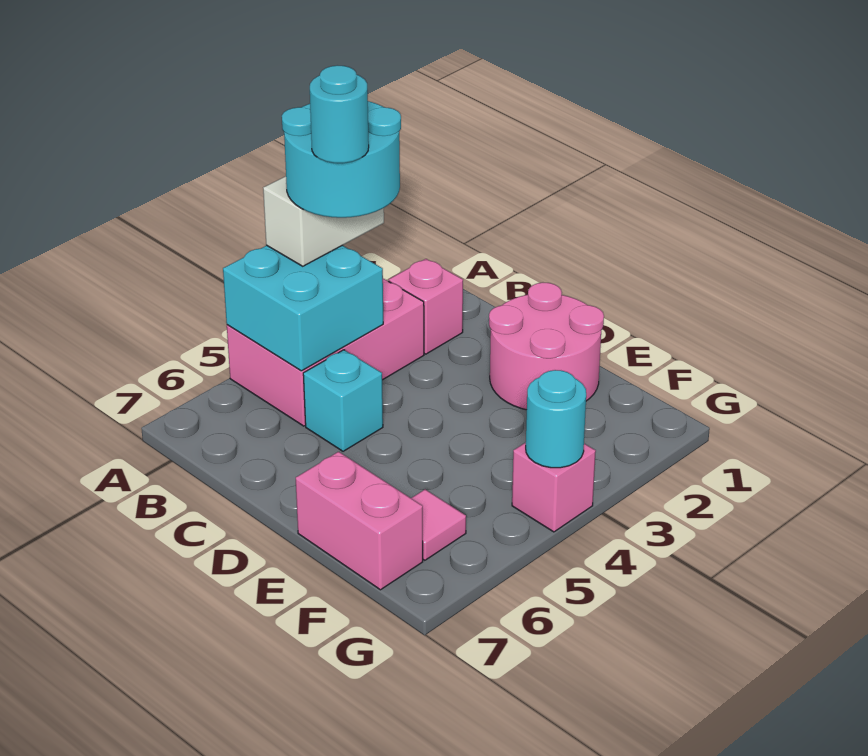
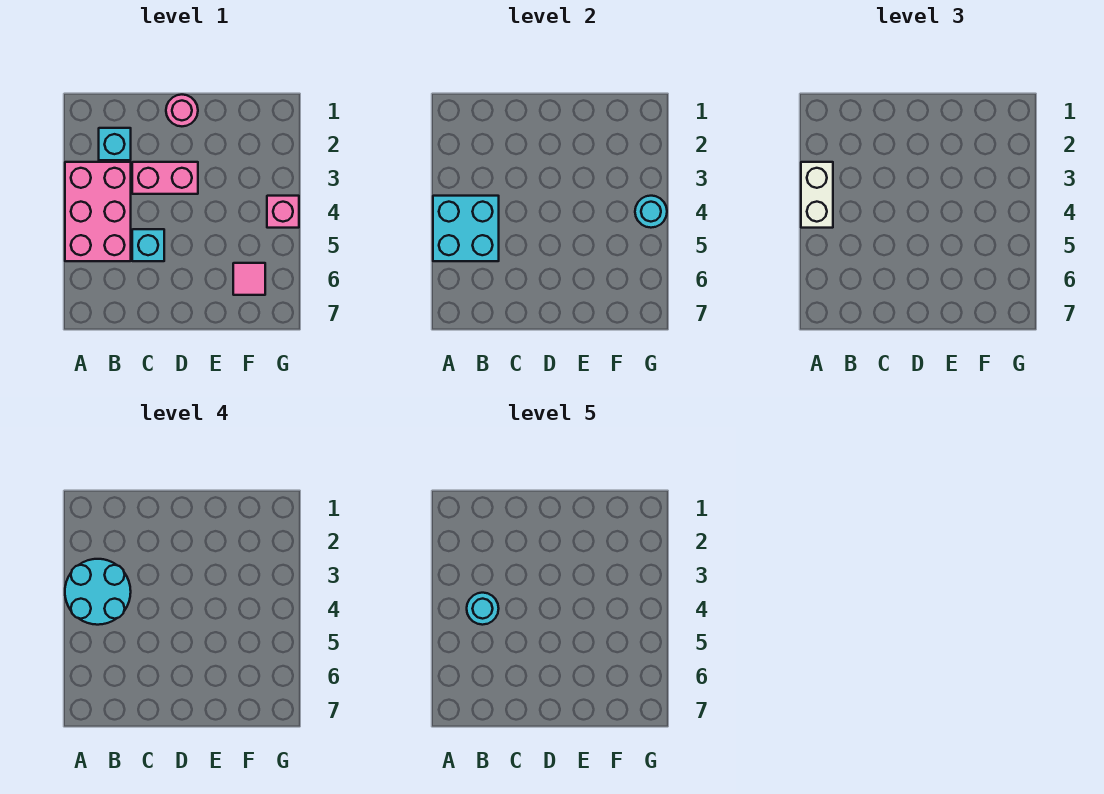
pink brick B2 level 1 -> cyan brick B2 level 1
pink round brick D1:E2 level 1 -> pink round brick D1 level 1
pink brick E7:F7 level 1 -> pink brick C3:D3 level 1

